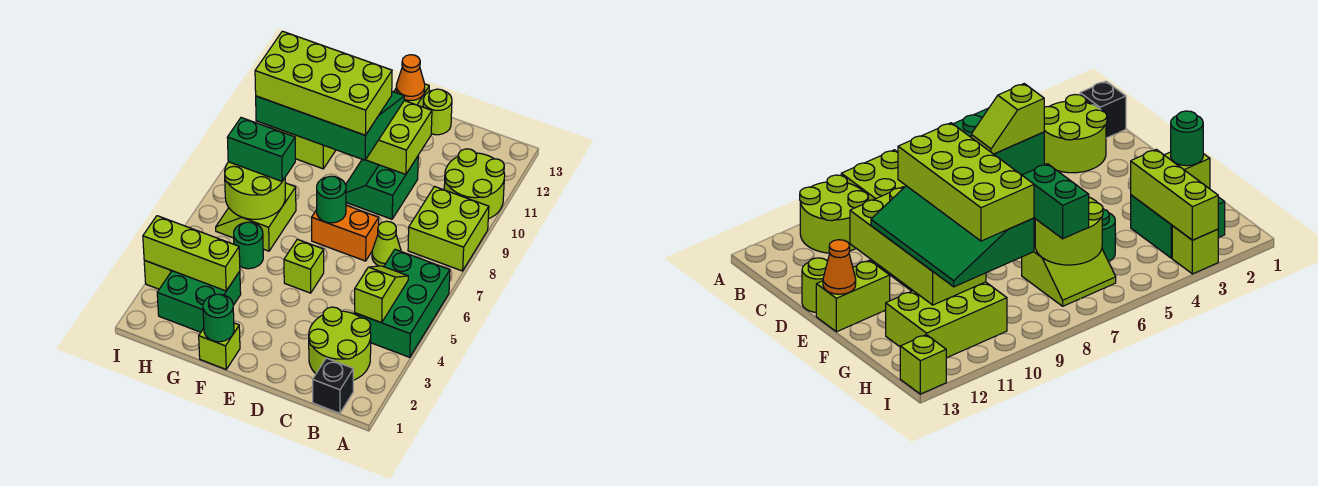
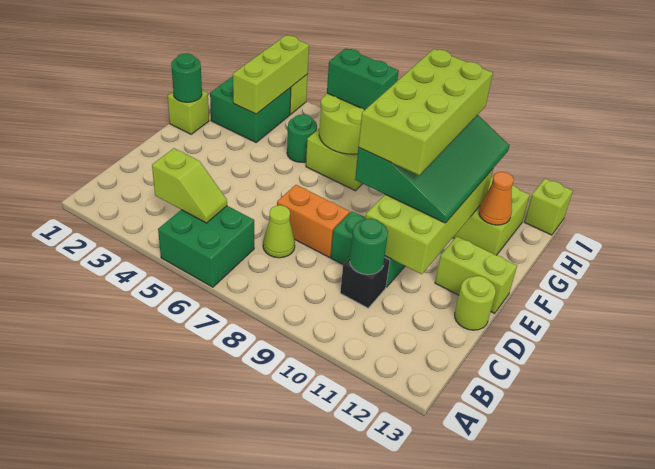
green brick A4:B6 level 1 -> green brick A5:B6 level 1
lime brick A8:B9 level 1 -> none
lime round brick A10:B11 level 1 -> none
black brick B1 level 1 -> black brick C10 level 1
lime round brick B2:C3 level 1 -> none
orange brick D7:E7 level 1 -> orange brick D7:D8 level 1
lime brick E5 level 1 -> none
green round brick E7 level 2 -> green round brick C10 level 2
orange cone E13 level 2 -> orange cone G12 level 2
green brick G7:H7 level 3 -> green brick H6:H7 level 3

